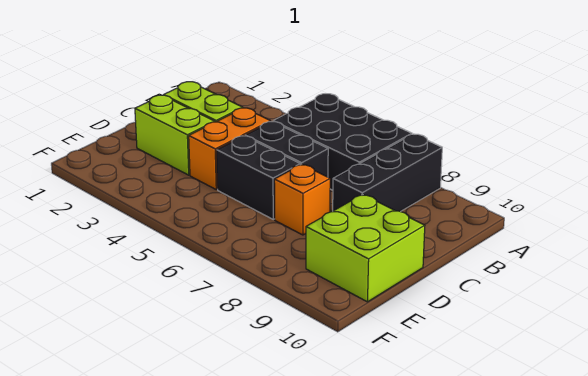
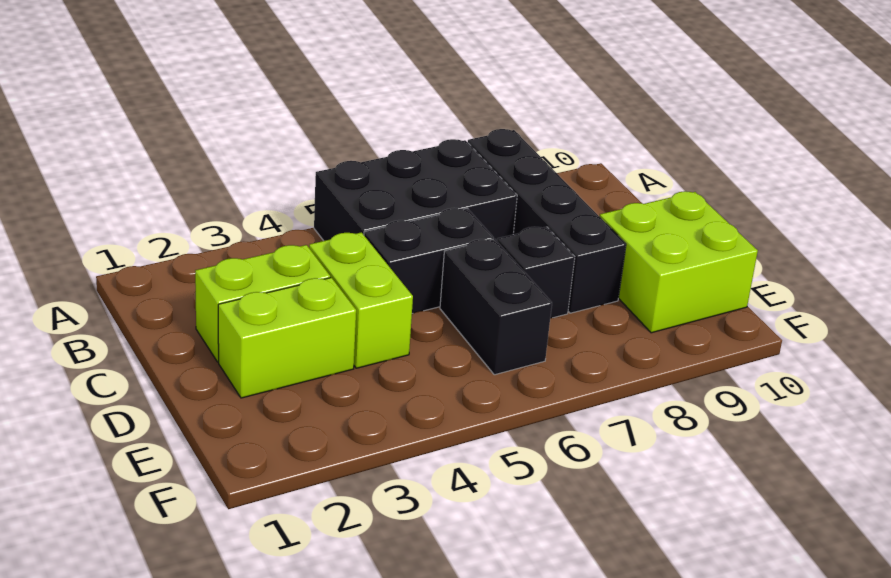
black brick A8:C8 level 1 -> black brick A8:D8 level 1
orange brick C4:D4 level 1 -> lime brick C4:D4 level 1
black brick D5:D6 level 1 -> black brick D6:E6 level 1
orange brick D7 level 1 -> black brick D7 level 1

